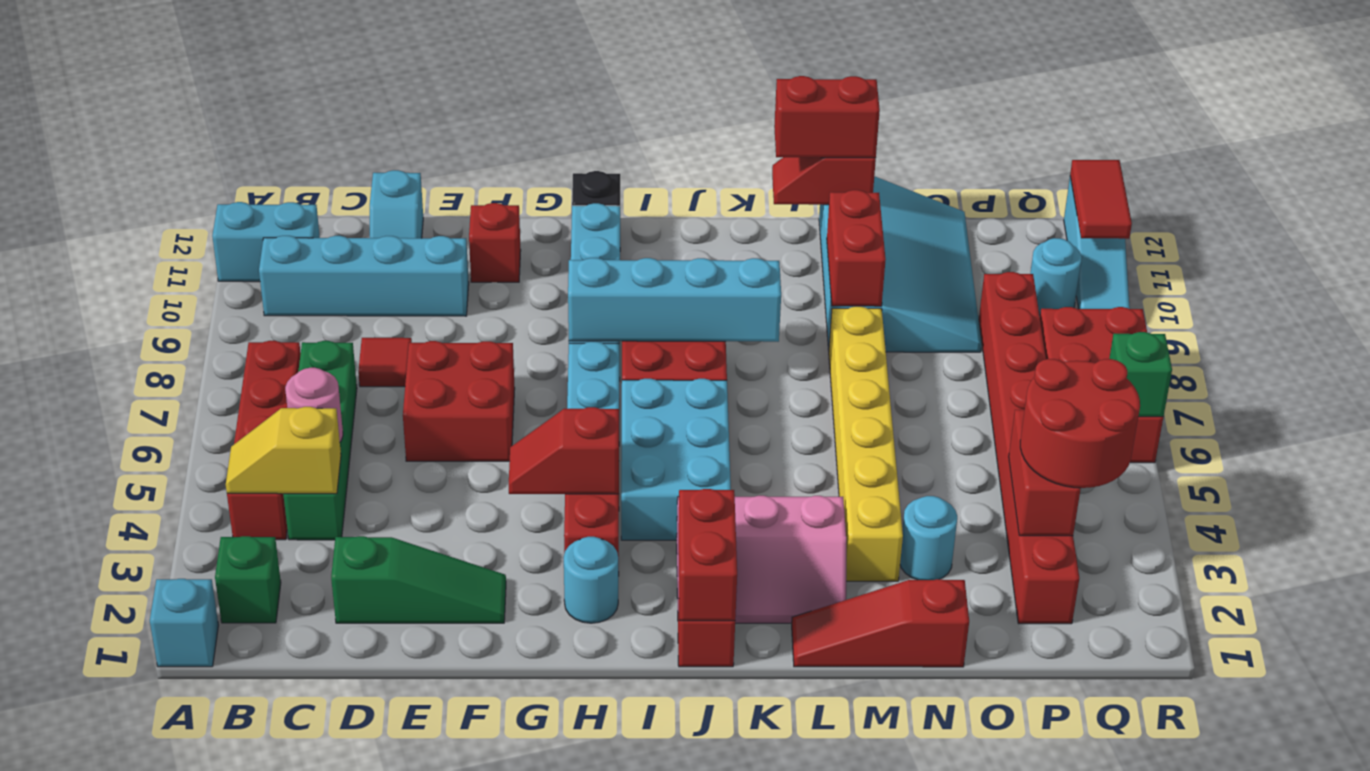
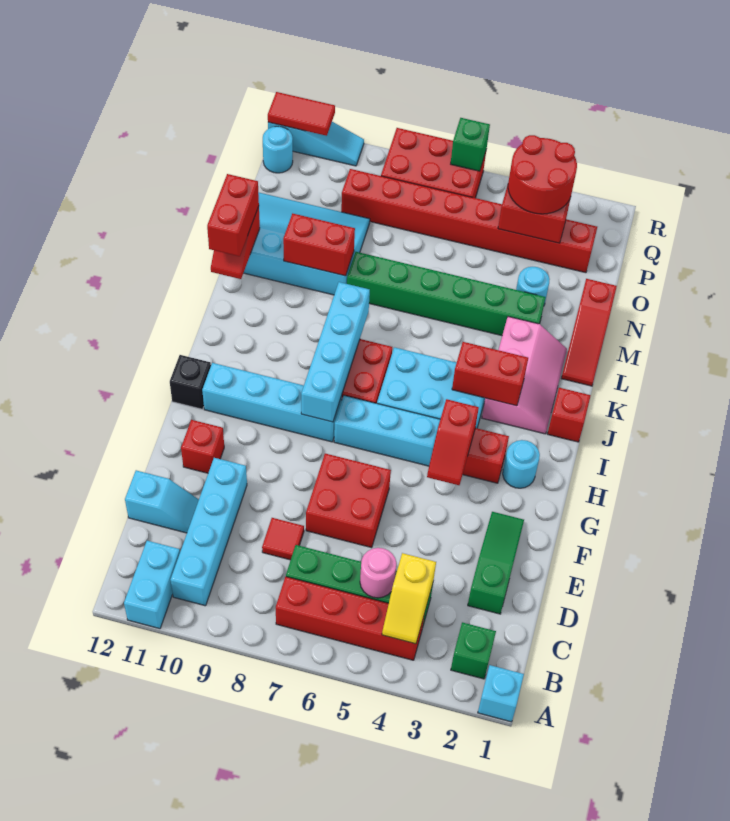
red brick J1:J2 level 2 -> red brick J3:J4 level 2
yellow brick M3:M8 level 1 -> green brick M3:M8 level 1
cyan round brick Q10 level 1 -> cyan round brick Q12 level 1

